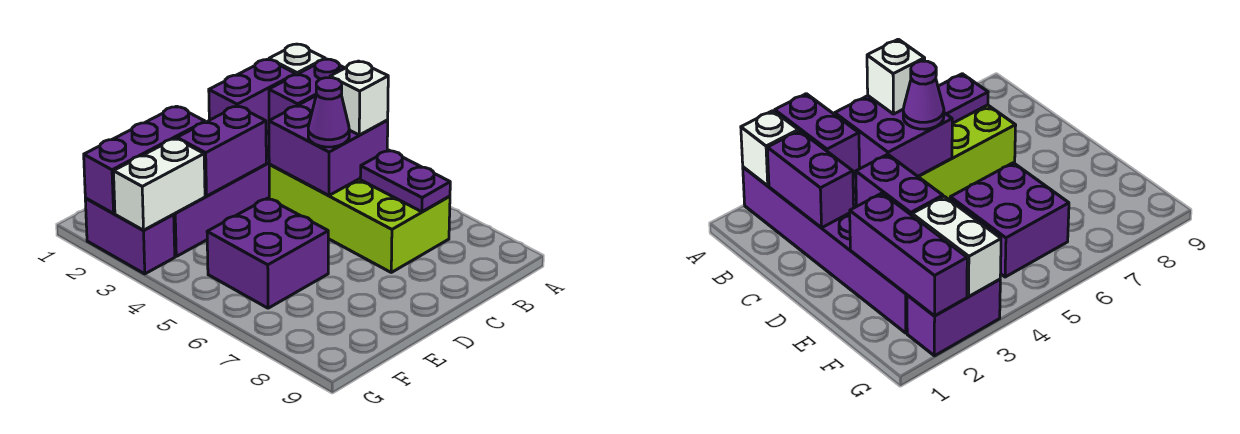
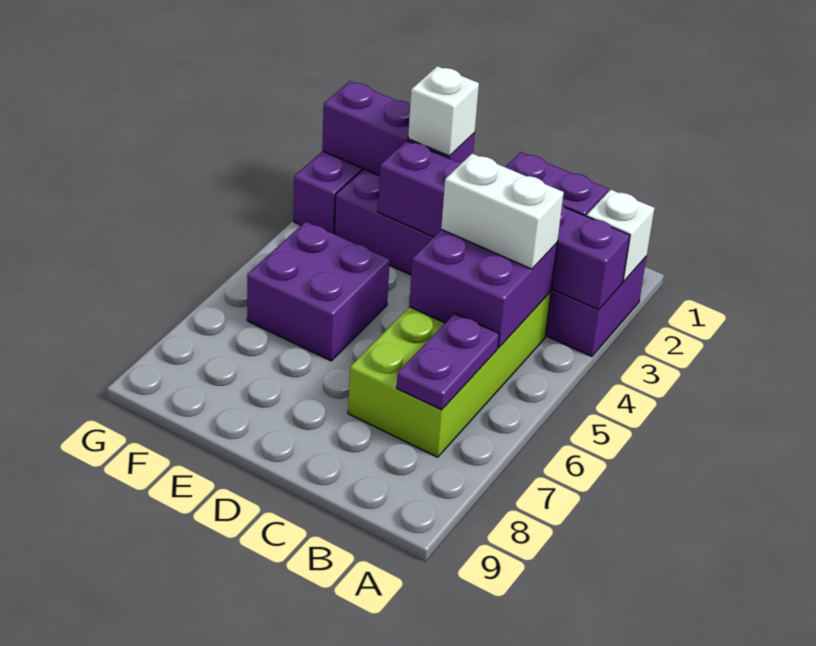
white brick B5 level 3 -> white brick E2 level 3
purple cone C5 level 3 -> none
white brick F3:G3 level 2 -> white brick B4:C4 level 3

